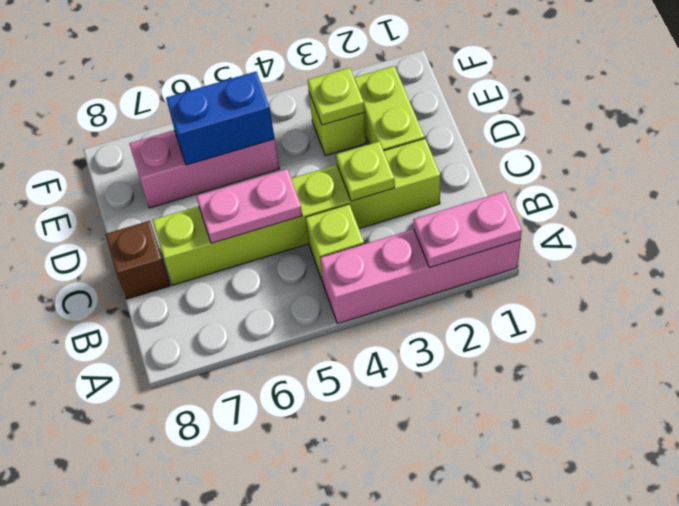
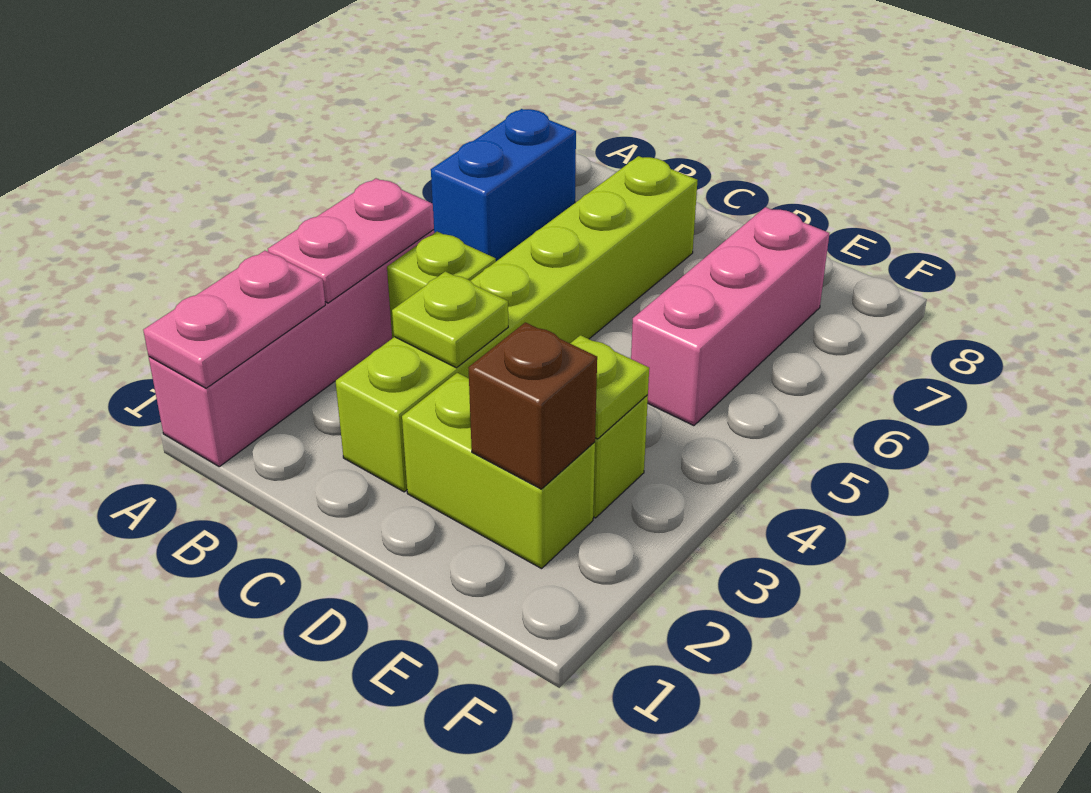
pink plate C5:C6 level 2 -> pink plate A3:A4 level 2
brown brick C8 level 1 -> brown brick E2 level 2
blue brick E5:E6 level 2 -> blue brick A6:A7 level 1

